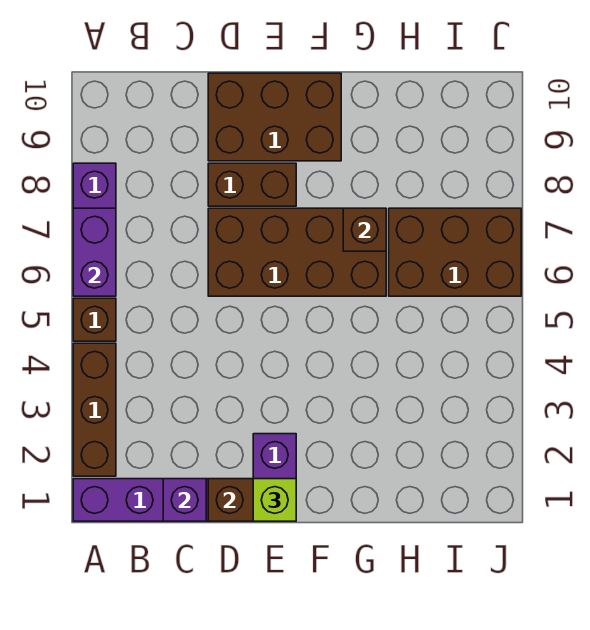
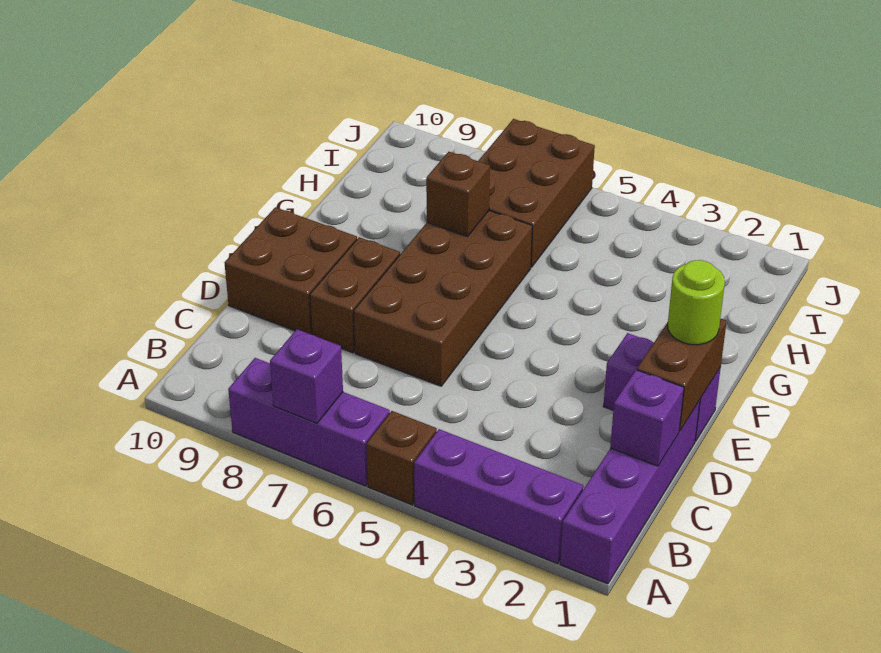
brown brick A2:A4 level 1 -> purple brick A2:A4 level 1
purple brick A6:A7 level 2 -> purple brick A7 level 2
brown brick D9:F10 level 1 -> brown brick D9:E10 level 1
lime brick E1 level 3 -> lime round brick E1 level 3

